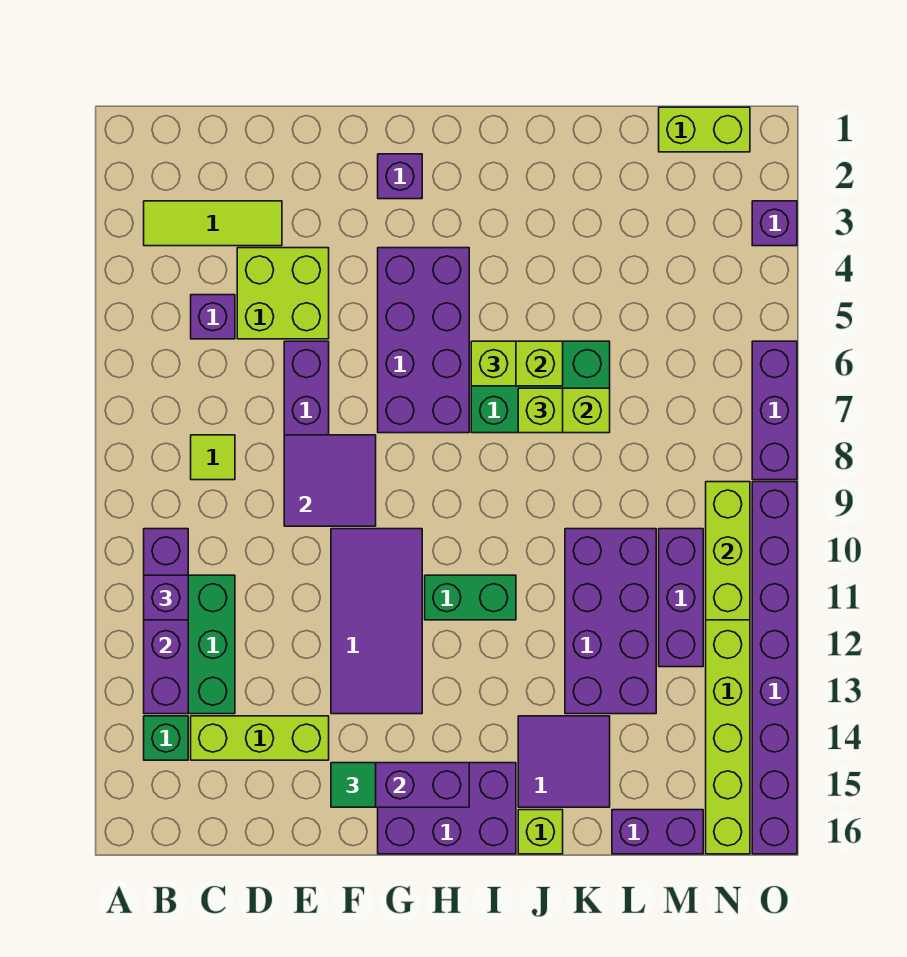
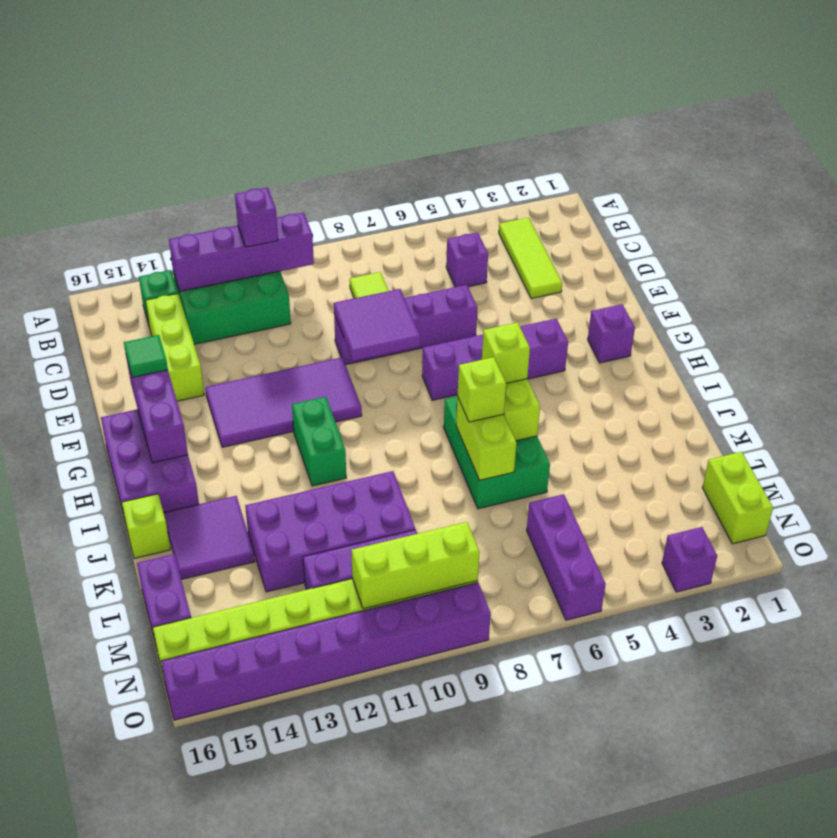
lime brick D4:E5 level 1 -> none
purple brick G4:H7 level 1 -> purple brick G4:G7 level 1
purple brick O6:O8 level 1 -> purple brick M6:O6 level 1

